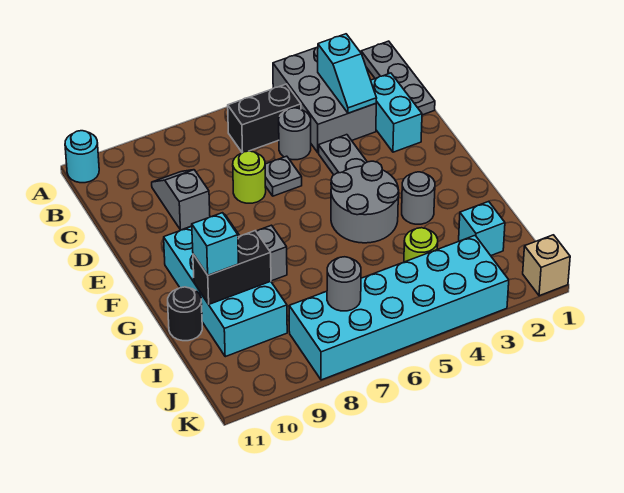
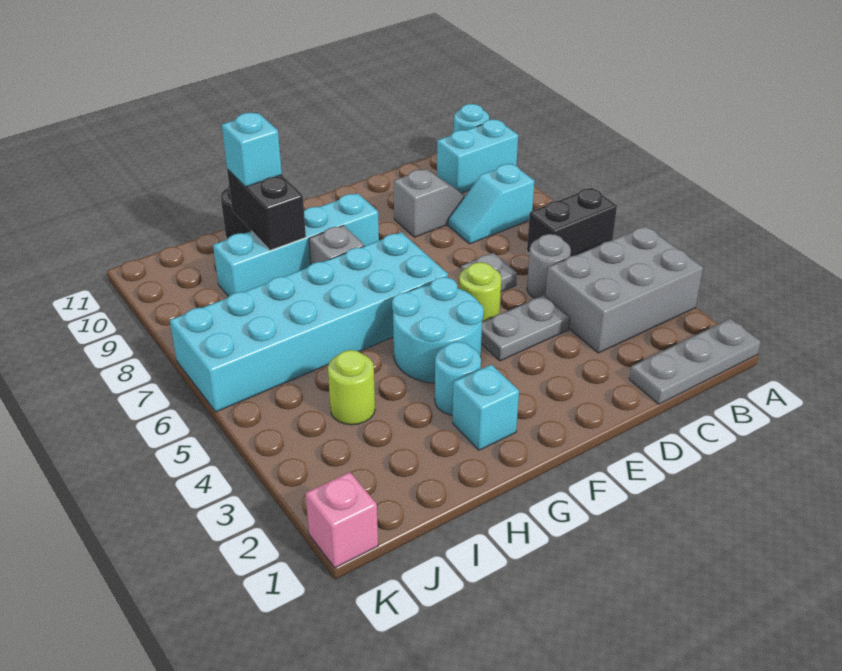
cyan slope B3:C3 level 2 top B -> cyan slope B8:C8 level 1 top B
black brick B5:B6 level 1 -> black brick A6:B6 level 1
cyan brick C2:D2 level 1 -> cyan brick A10:B10 level 1
lime round brick D7 level 1 -> lime round brick E5 level 1
grey round brick F4:G5 level 1 -> cyan round brick F4:G5 level 1
cyan brick F9:I10 level 1 -> cyan brick F9:I9 level 1
grey round brick G3 level 1 -> cyan round brick G3 level 1
cyan brick I2 level 1 -> cyan brick G2 level 1
cyan brick J3:K8 level 1 -> cyan brick F6:K7 level 1
grey round brick J7 level 2 -> none
tan brick K1 level 1 -> pink brick K1 level 1

